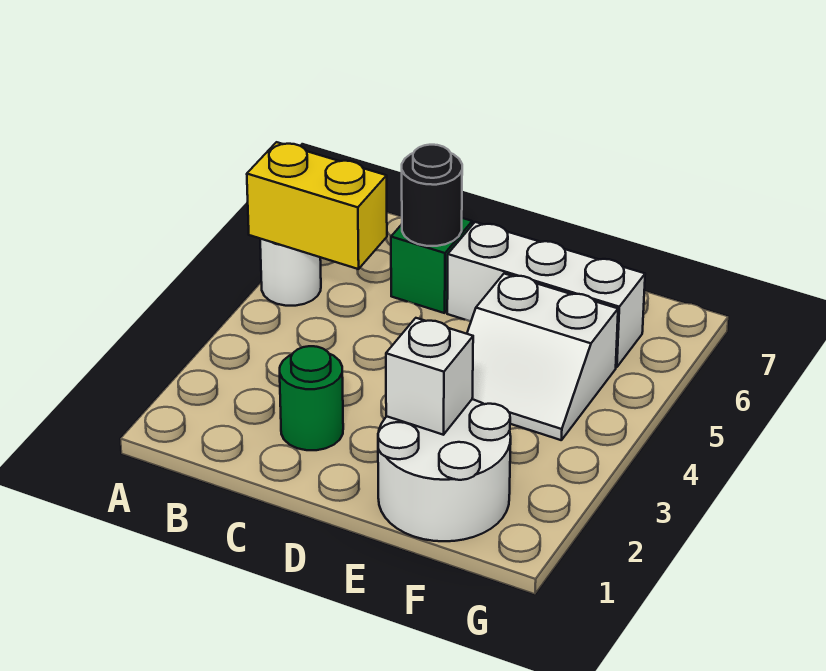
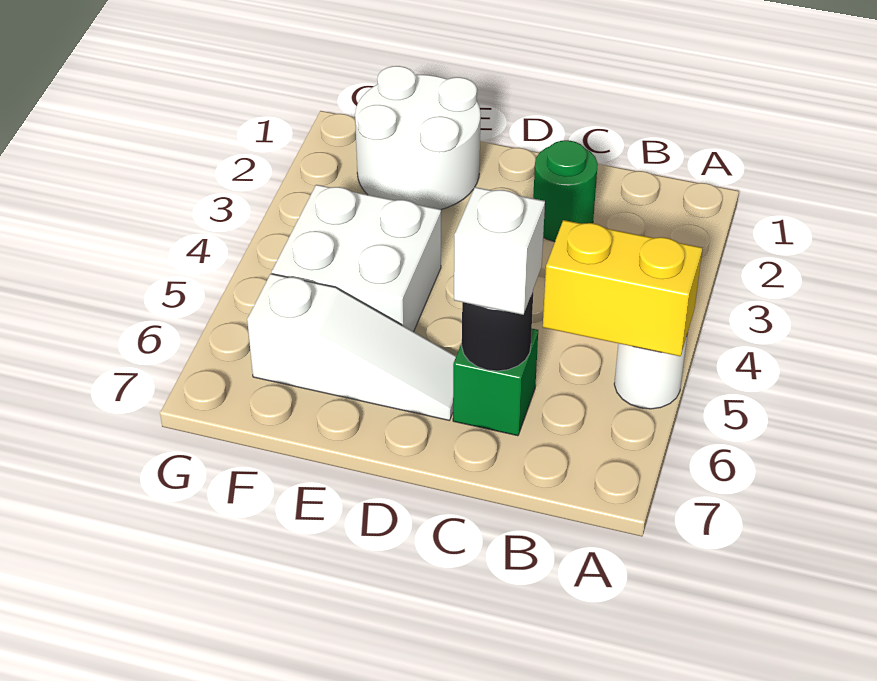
white brick D6:F6 level 1 -> white slope D6:F6 level 1 top F
white brick E2 level 2 -> white brick C6 level 3
white slope E4:F5 level 1 top 5 -> white brick E4:F5 level 1

